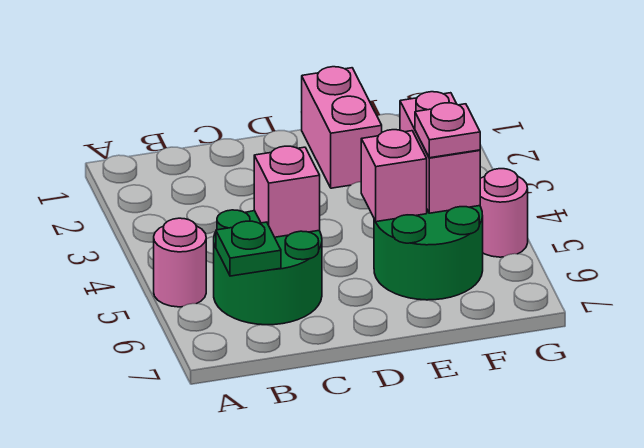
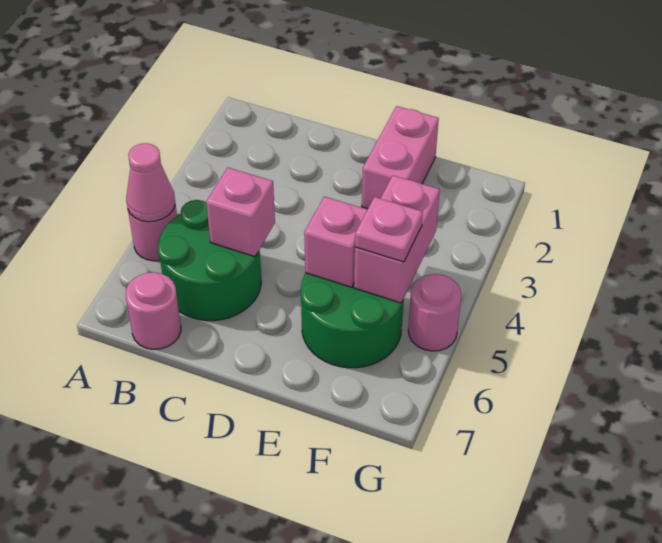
none -> pink cone A5 level 2
green plate B6 level 2 -> none
none -> pink round brick B7 level 1

